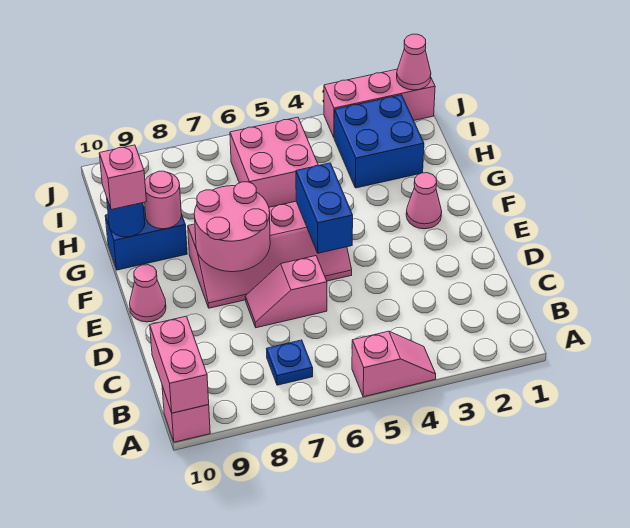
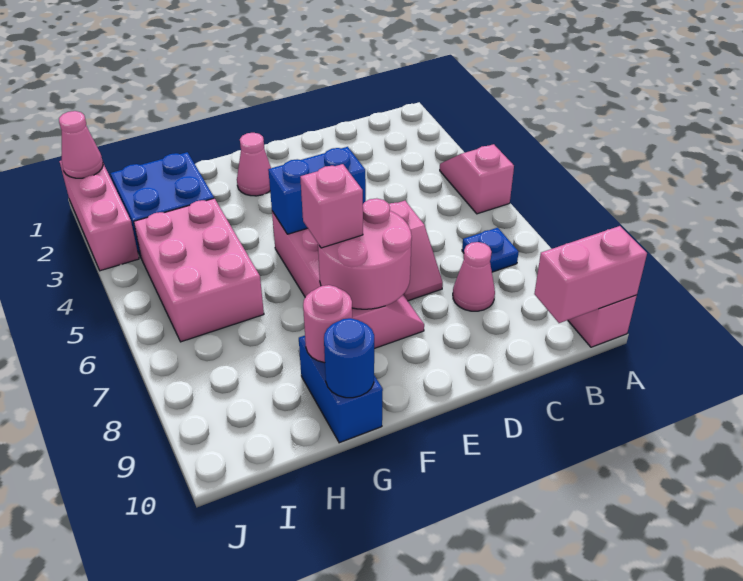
pink cone E10 level 1 -> pink cone C8 level 1
pink brick G10 level 3 -> pink brick F7 level 3
pink brick H5:I6 level 1 -> pink brick H4:I6 level 1

